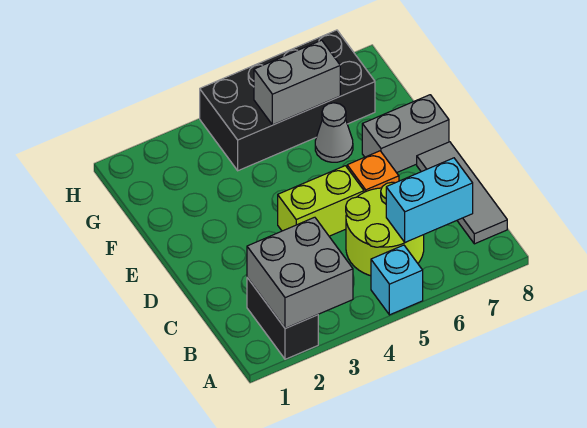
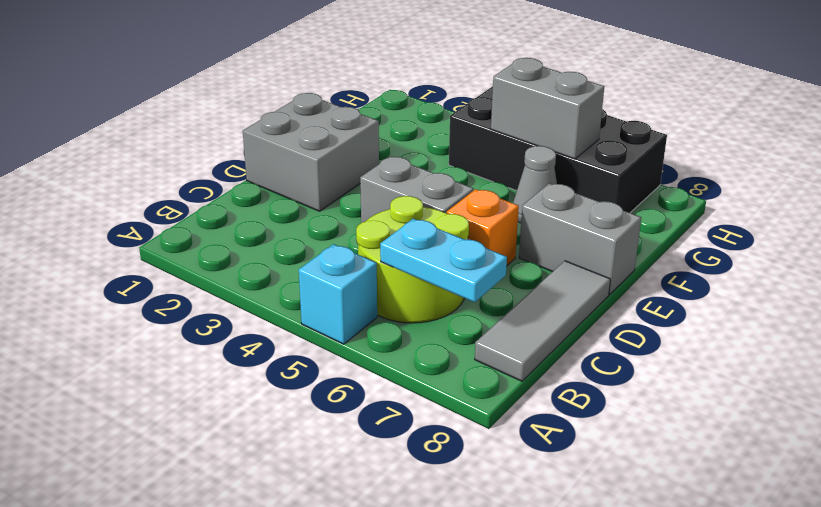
black brick A2:B2 level 1 -> none
grey brick A2:B3 level 2 -> grey brick D1:E2 level 1
cyan brick B6:B7 level 2 -> cyan plate B6:B7 level 2
lime brick D4:D5 level 1 -> grey brick D4:D5 level 1

